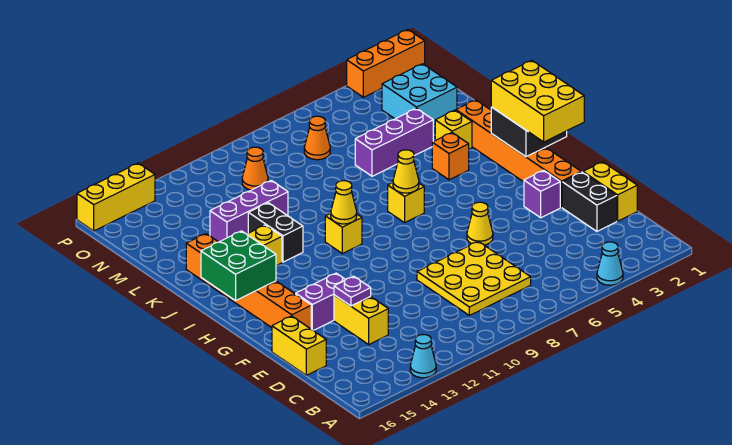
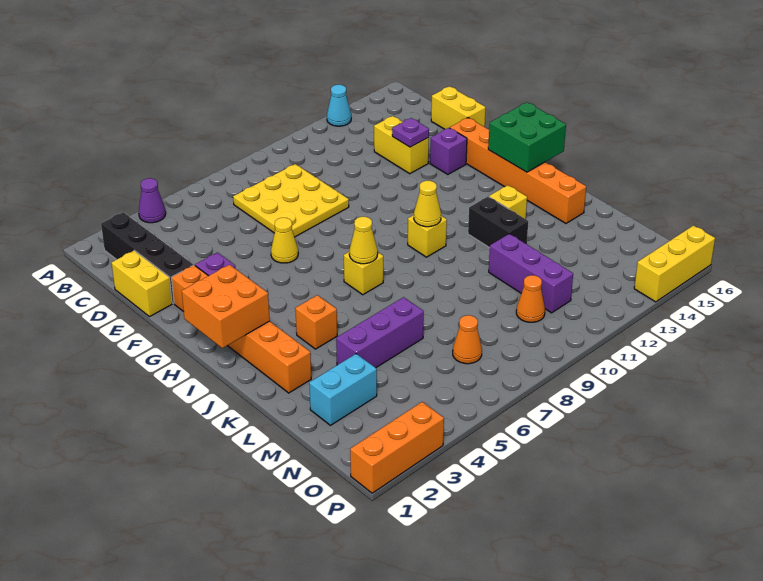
cyan cone A4 level 1 -> purple cone A4 level 1
black brick D2:E2 level 1 -> black brick B2:E2 level 1
purple brick F13:F14 level 1 -> purple brick F14 level 1
yellow brick G1:I2 level 3 -> none
black brick H1:I2 level 2 -> orange brick H1:I2 level 2
yellow brick K3 level 1 -> none
purple brick L11:L13 level 1 -> purple brick L11:N11 level 1
cyan brick M2:N3 level 1 -> cyan brick M2:M3 level 1

